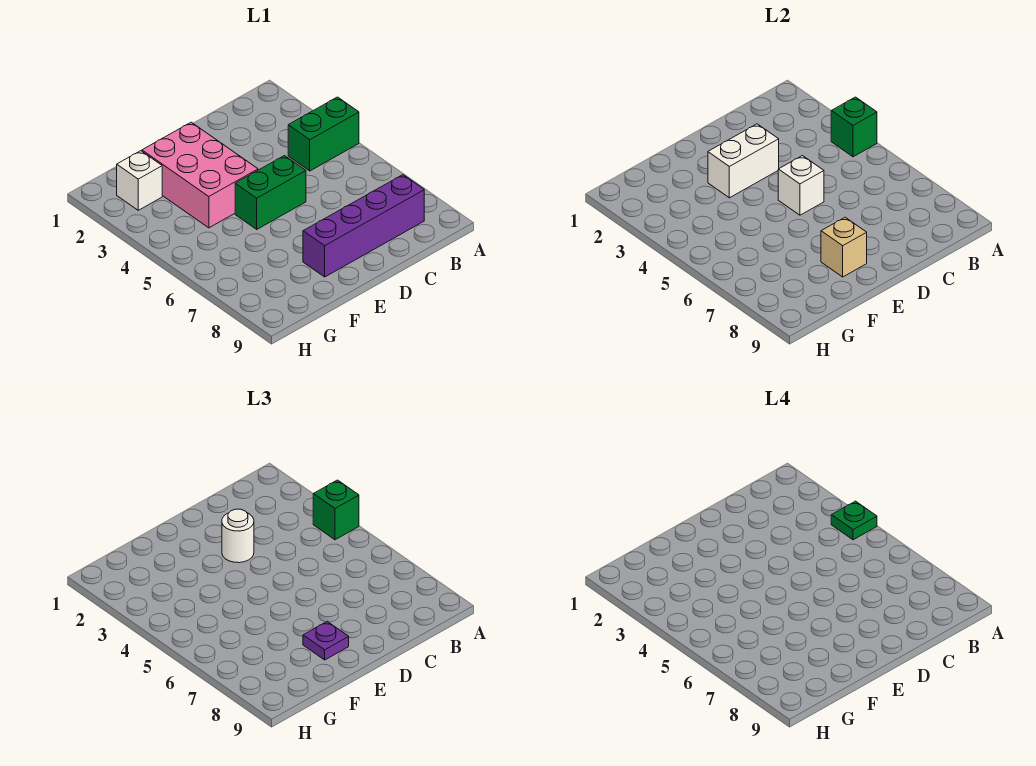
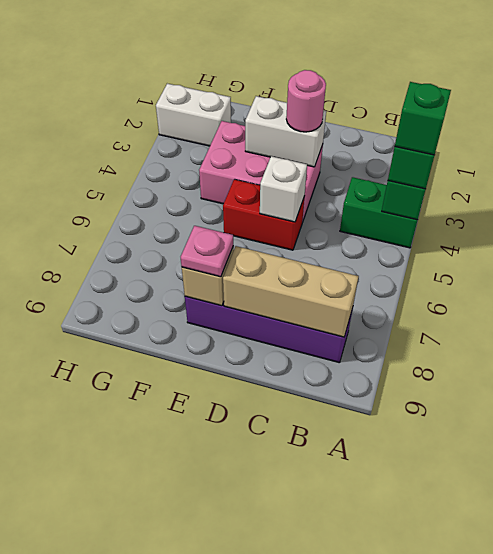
green plate A4 level 4 -> green brick A4 level 4
none -> tan brick B8:D8 level 2
white round brick D3 level 3 -> pink round brick D3 level 3
green brick D5:E5 level 1 -> red brick D5:E5 level 1
pink brick E2:F4 level 1 -> pink brick D3:F4 level 1
purple plate E8 level 3 -> pink plate E8 level 3
white brick G2 level 1 -> white brick G2:H2 level 1

